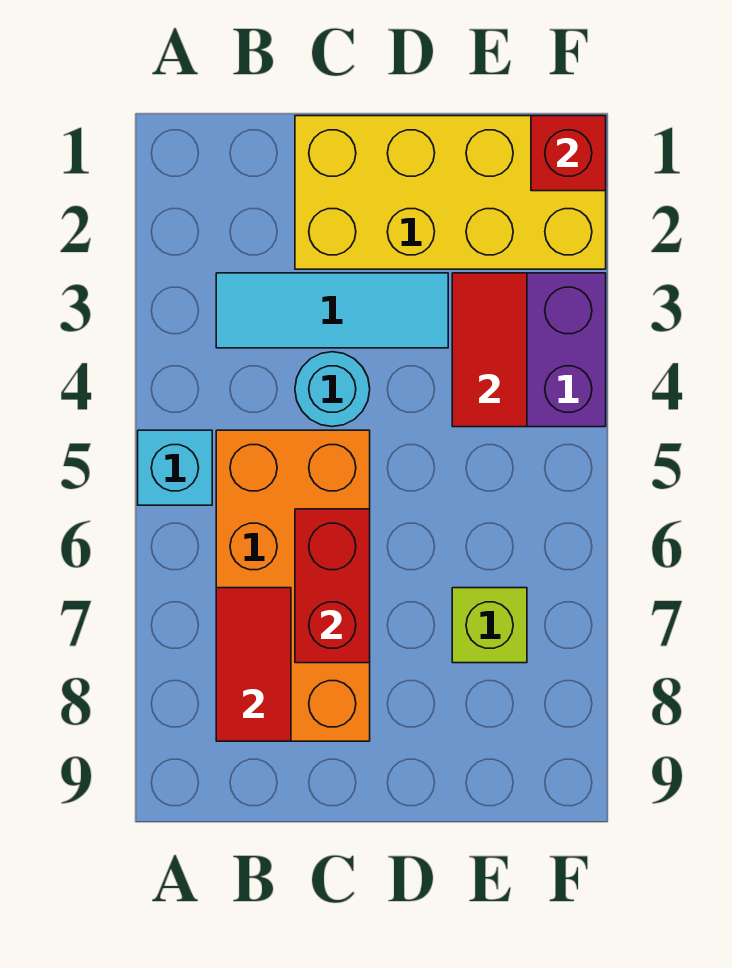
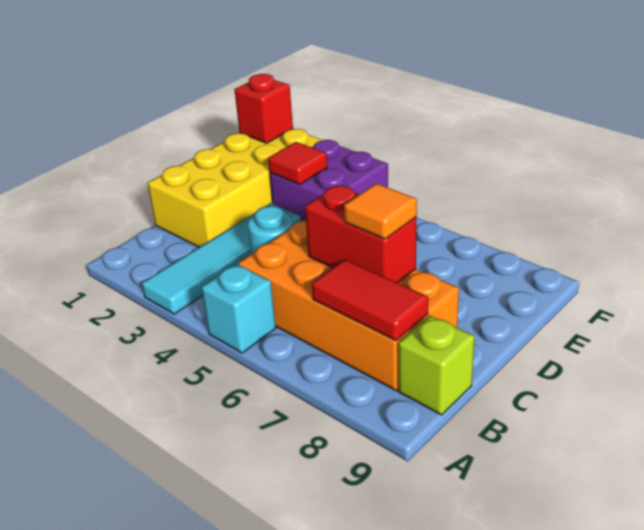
cyan tile B3:D3 level 1 -> cyan tile A3:D3 level 1
none -> orange tile C7 level 3
red tile E3:E4 level 2 -> red tile E3 level 2
lime brick E7 level 1 -> lime brick B9 level 1

